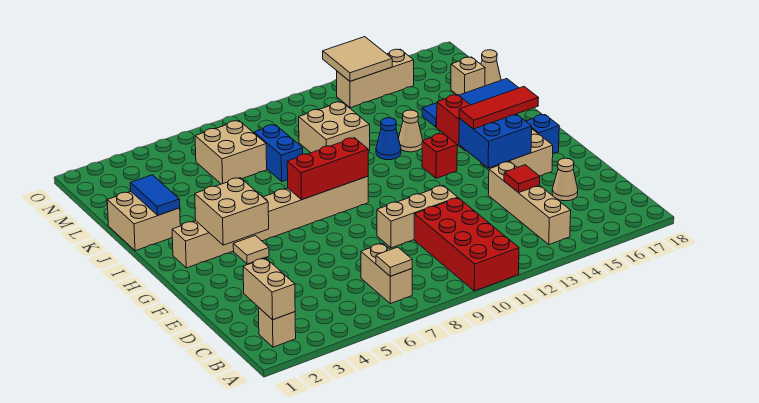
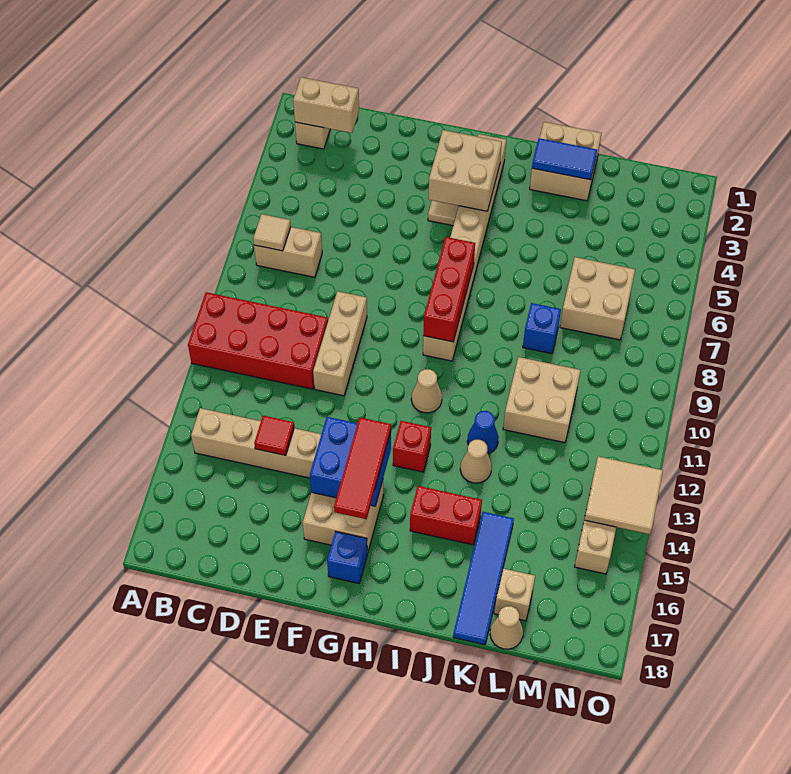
tan cone D16 level 1 -> tan cone H11 level 1
blue brick K8:L8 level 1 -> blue brick K8 level 1

